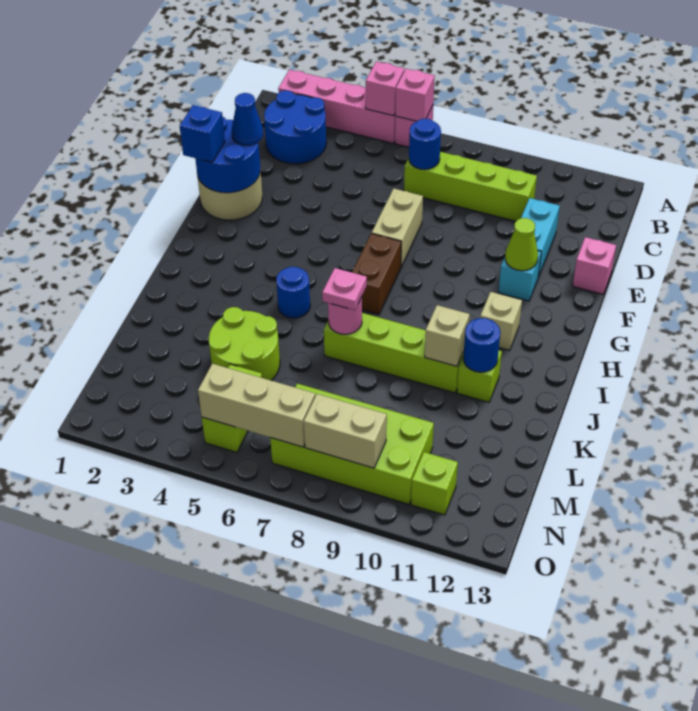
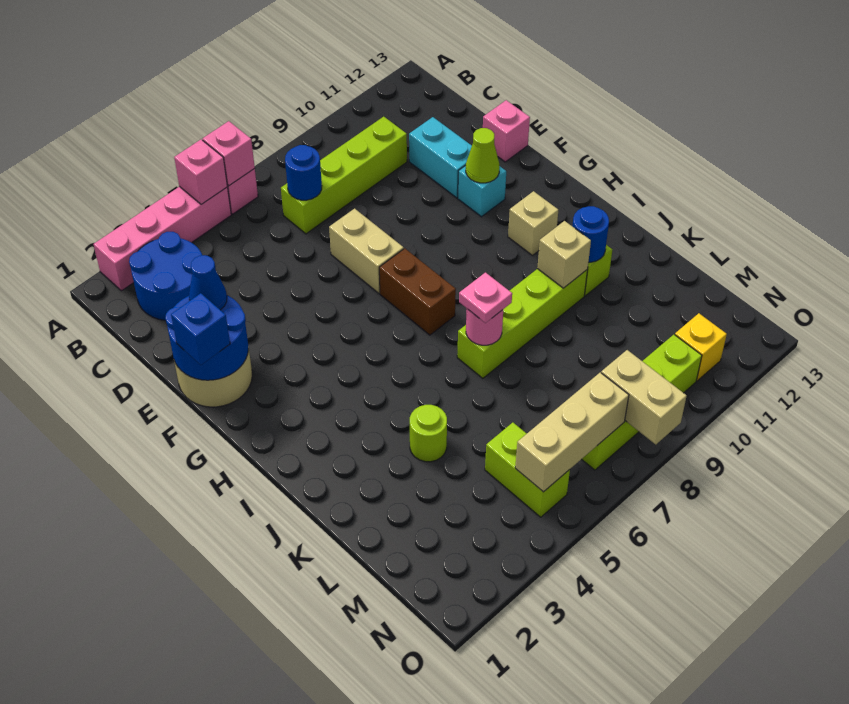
blue round brick I5 level 1 -> none
lime round brick K4:L5 level 1 -> lime round brick K4 level 1
lime brick M7:N10 level 1 -> lime brick N7:N10 level 1
tan brick N8:N9 level 2 -> tan brick N8:O8 level 2
lime brick N11 level 1 -> yellow brick N11 level 1

